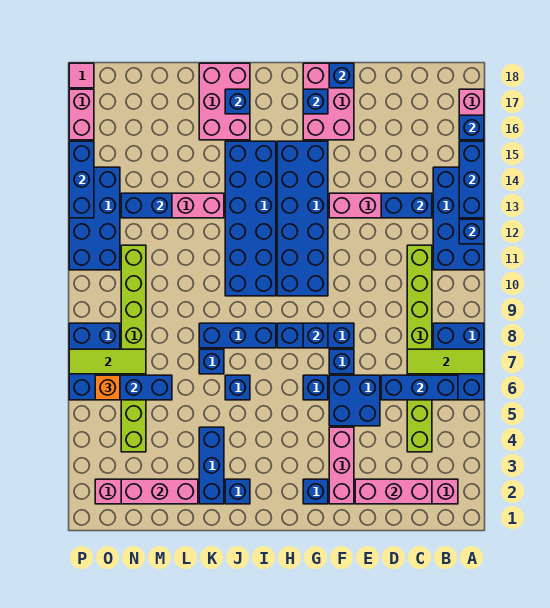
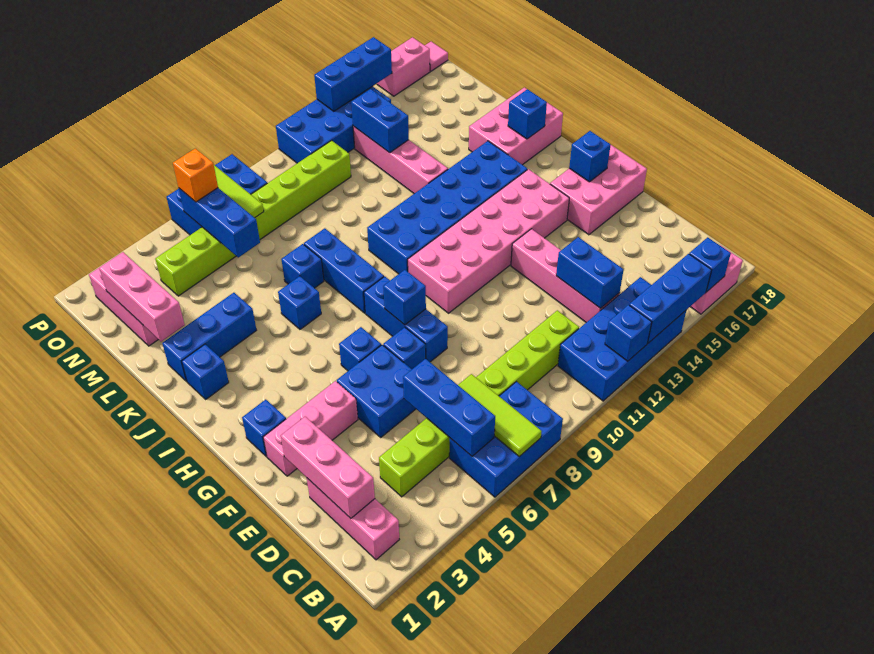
blue brick F18 level 2 -> none
blue brick G10:H15 level 1 -> pink brick G10:H15 level 1

